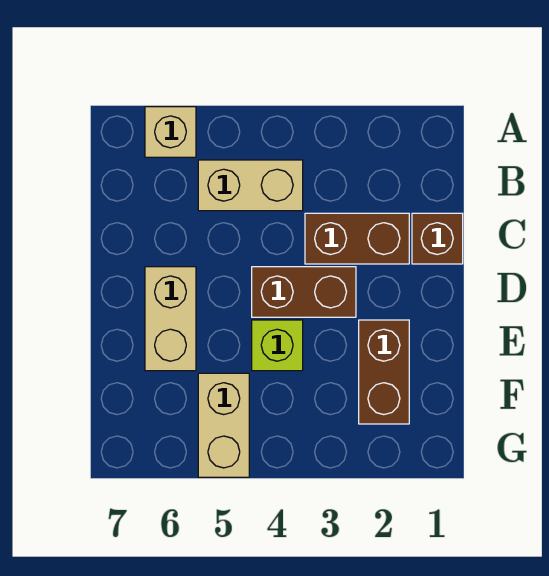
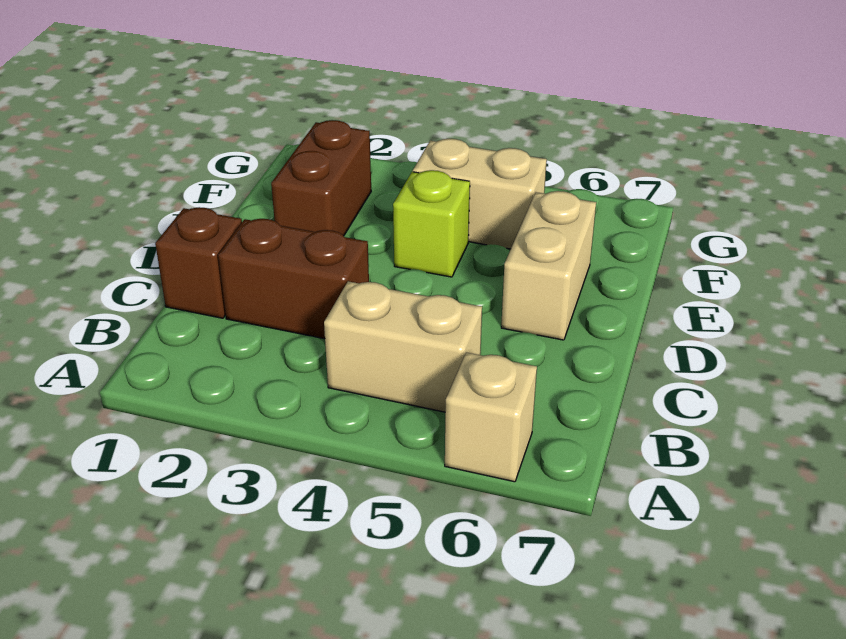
brown brick D3:D4 level 1 -> none
tan brick F5:G5 level 1 -> tan brick F4:F5 level 1

